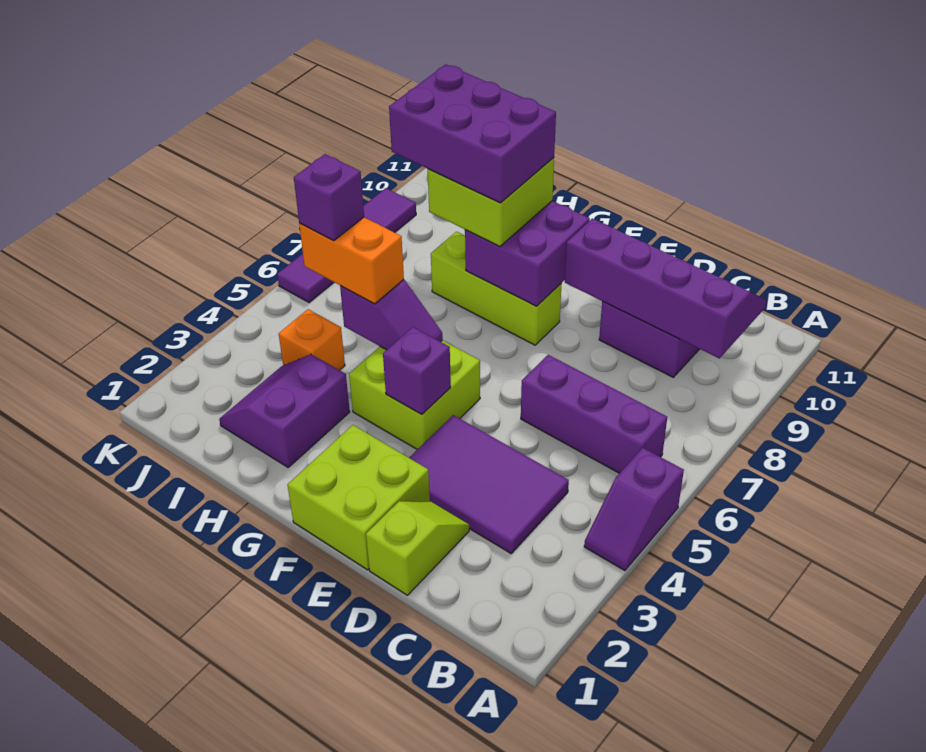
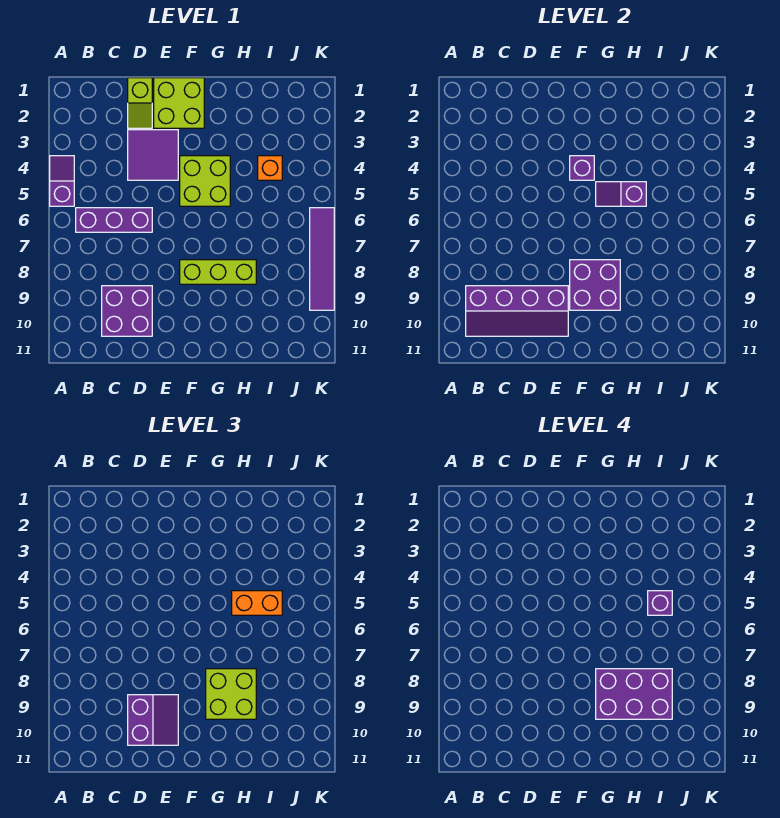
purple tile C3:E4 level 1 -> purple tile D3:E4 level 1
purple slope H2:I3 level 1 top H -> purple slope D9:E10 level 3 top D

